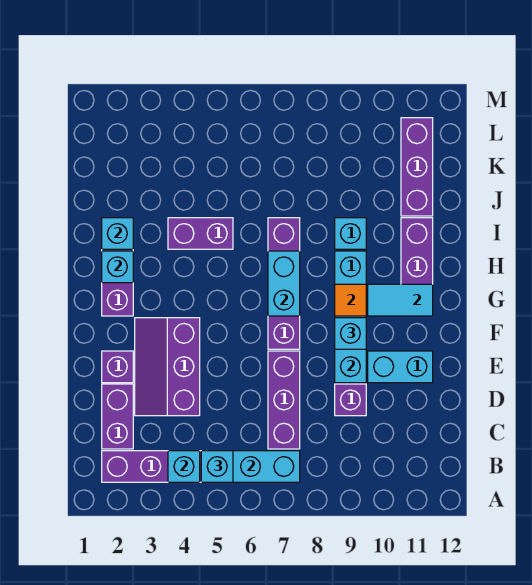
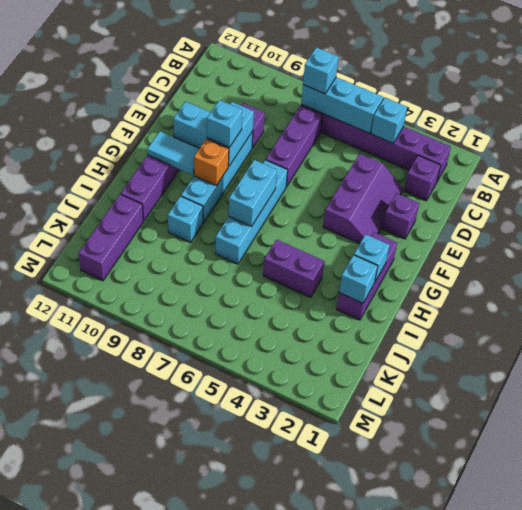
cyan brick B5 level 3 -> cyan brick B7 level 3
purple brick C2:D2 level 1 -> purple brick C2 level 1
purple brick F7:I7 level 1 -> cyan brick F7:I7 level 1
orange tile G9 level 2 -> orange brick G9 level 2

